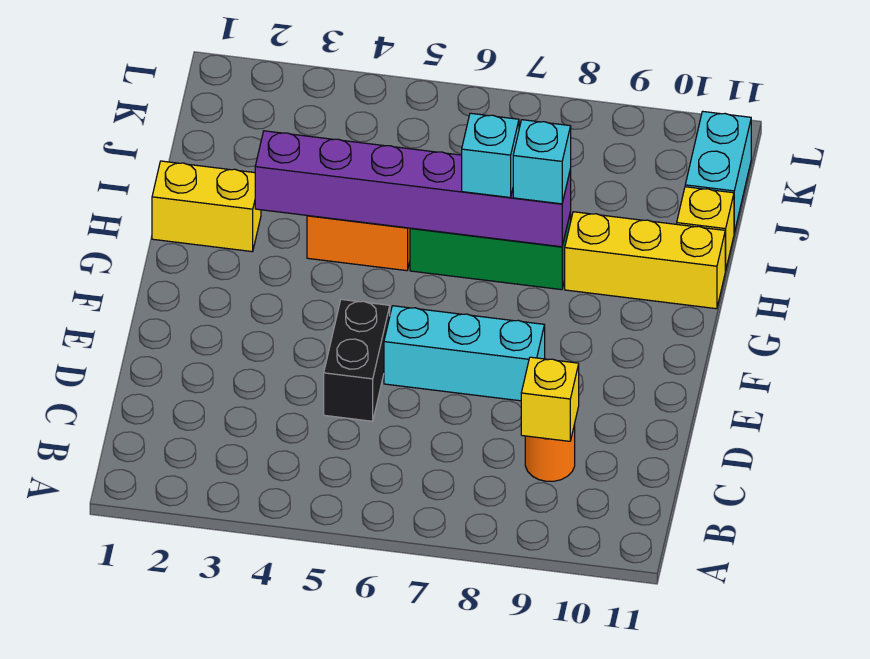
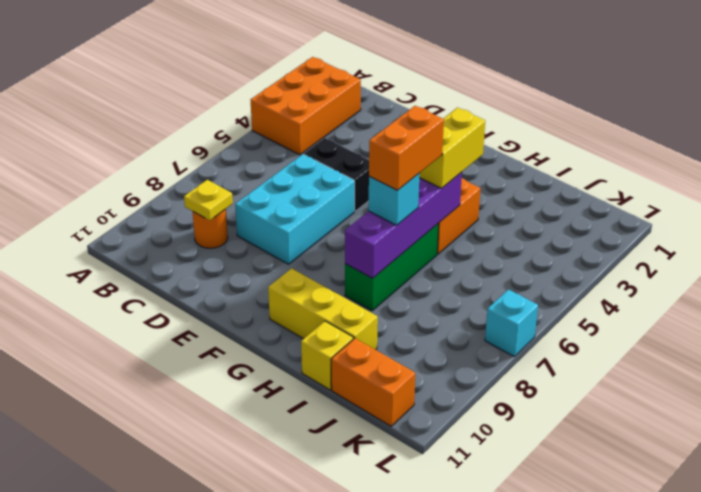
none -> orange brick A2:B4 level 1
yellow brick C9 level 2 -> yellow plate C9 level 2
cyan brick E6:E8 level 1 -> cyan brick D6:E8 level 1
yellow brick H1:H2 level 1 -> yellow brick H4:H5 level 3
purple brick H3:H8 level 2 -> purple brick H5:H8 level 2
none -> orange brick H6:H7 level 4
cyan brick H8 level 3 -> cyan brick L7 level 1
yellow brick H9:H11 level 1 -> yellow brick G10:I10 level 1
cyan brick J11:K11 level 1 -> orange brick J11:K11 level 1

